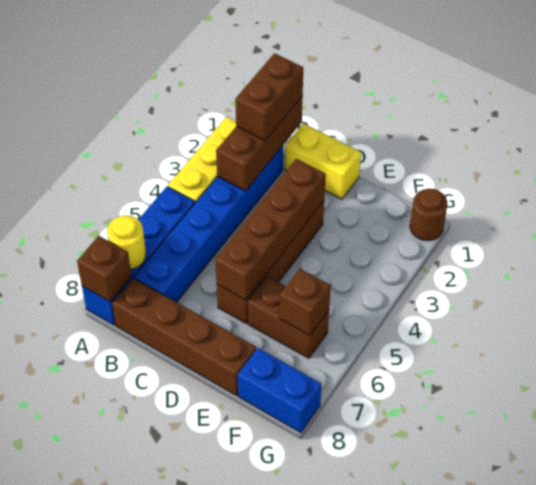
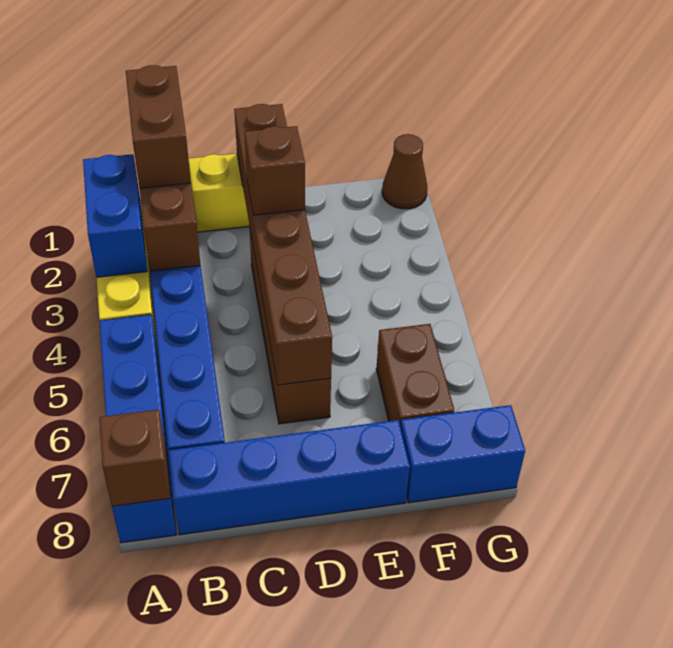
none -> blue brick A2:A3 level 2
yellow round brick A7 level 2 -> none
brown brick B8:E8 level 1 -> blue brick B8:E8 level 1
brown brick D3:D6 level 2 -> brown brick D1:D6 level 2
brown brick E6:F6 level 1 -> brown brick F6:F7 level 1
brown brick F6 level 2 -> brown brick D3 level 3
brown round brick G1 level 1 -> brown cone G1 level 1

